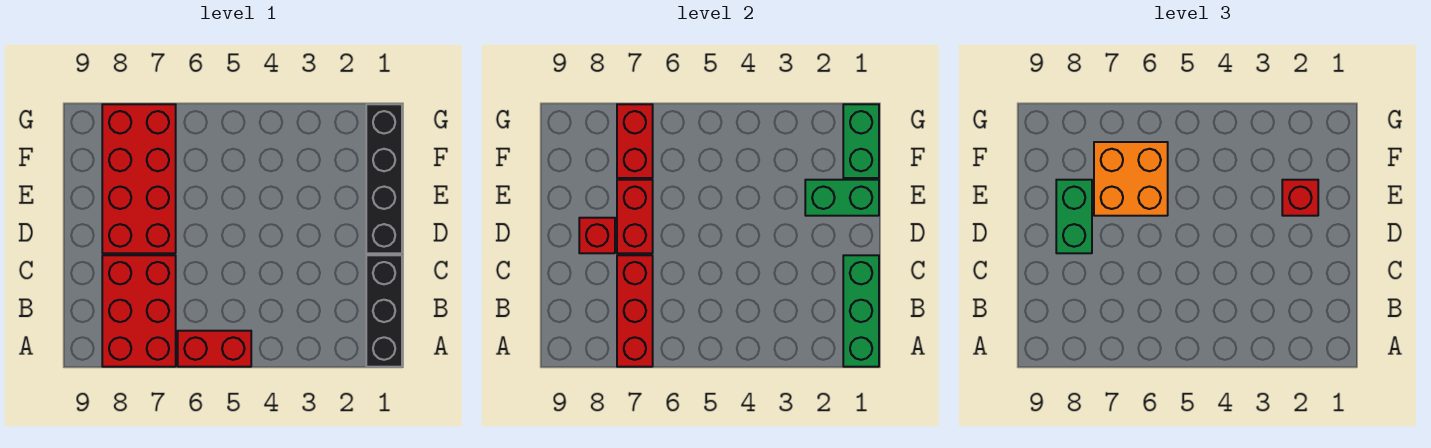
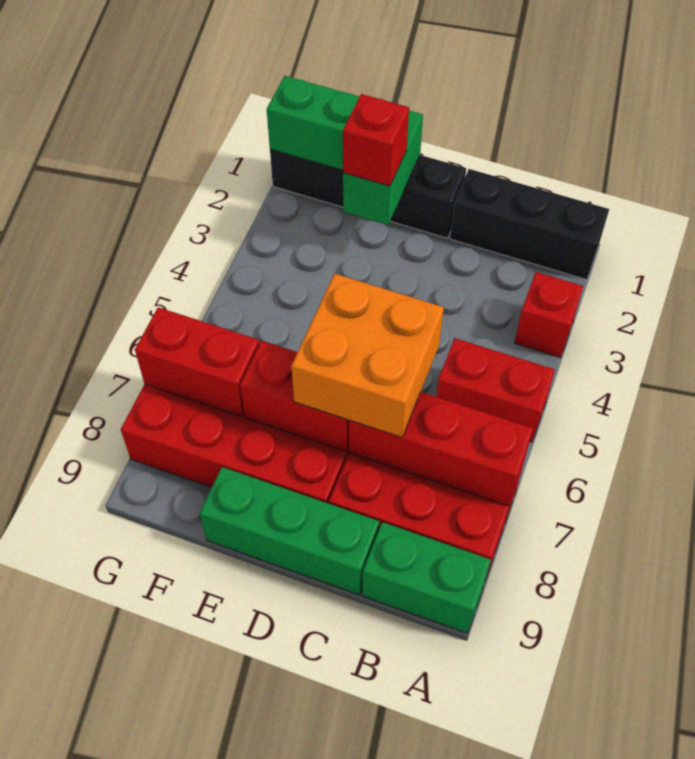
green brick A1:C1 level 2 -> green brick C9:E9 level 1
red brick A5:A6 level 1 -> red brick A5:B5 level 1
red brick D8 level 2 -> red brick A3 level 1
green brick D8:E8 level 3 -> green brick A9:B9 level 1
orange brick E6:F7 level 3 -> orange brick C6:D7 level 3

